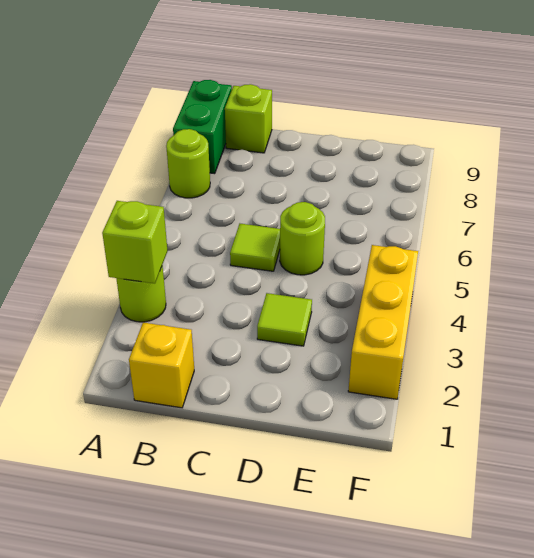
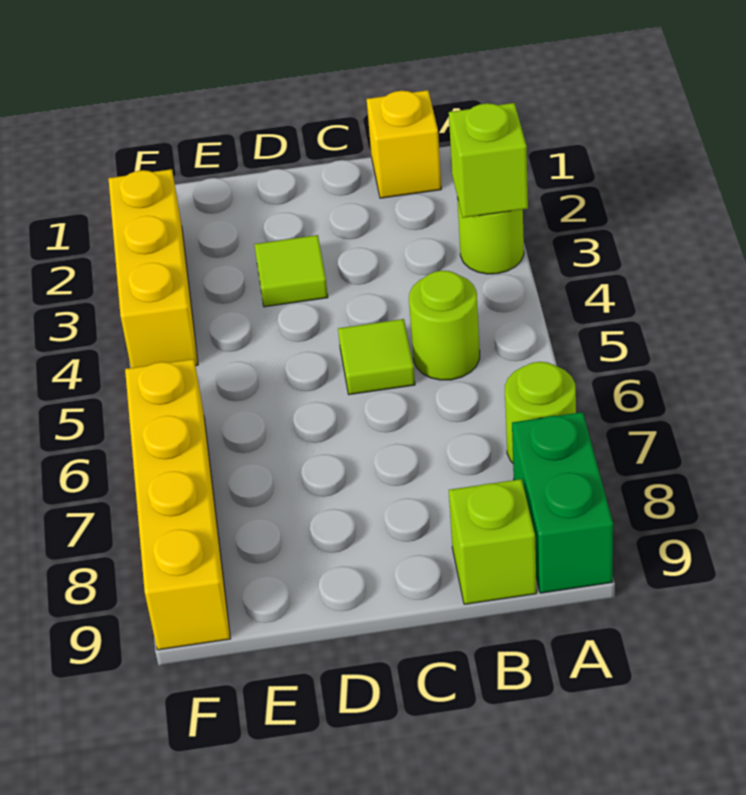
lime round brick D5 level 1 -> lime round brick B5 level 1
none -> yellow brick F6:F9 level 1

